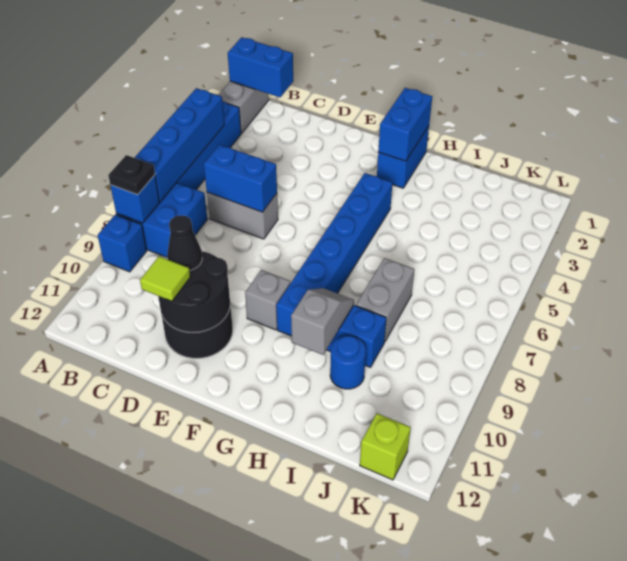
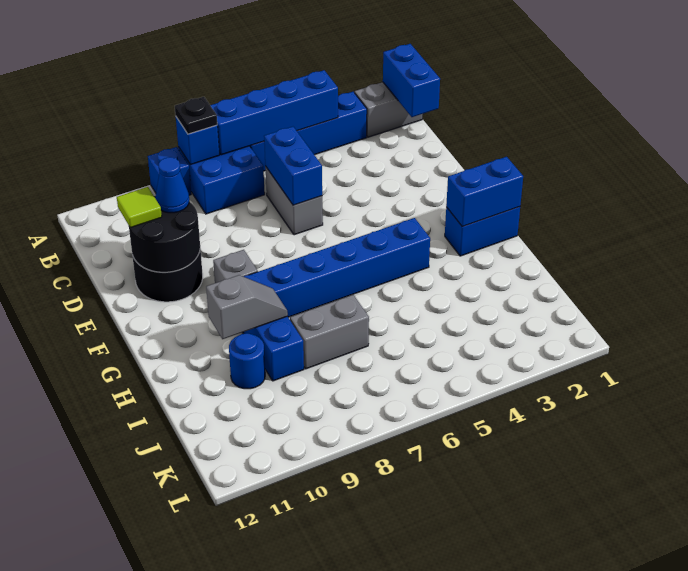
black cone D10 level 3 -> blue cone D10 level 3
lime brick K12 level 1 -> none

